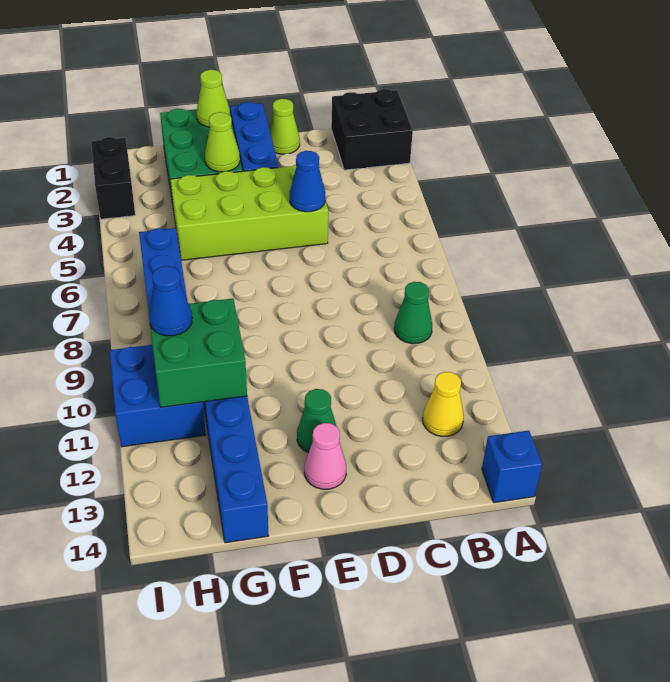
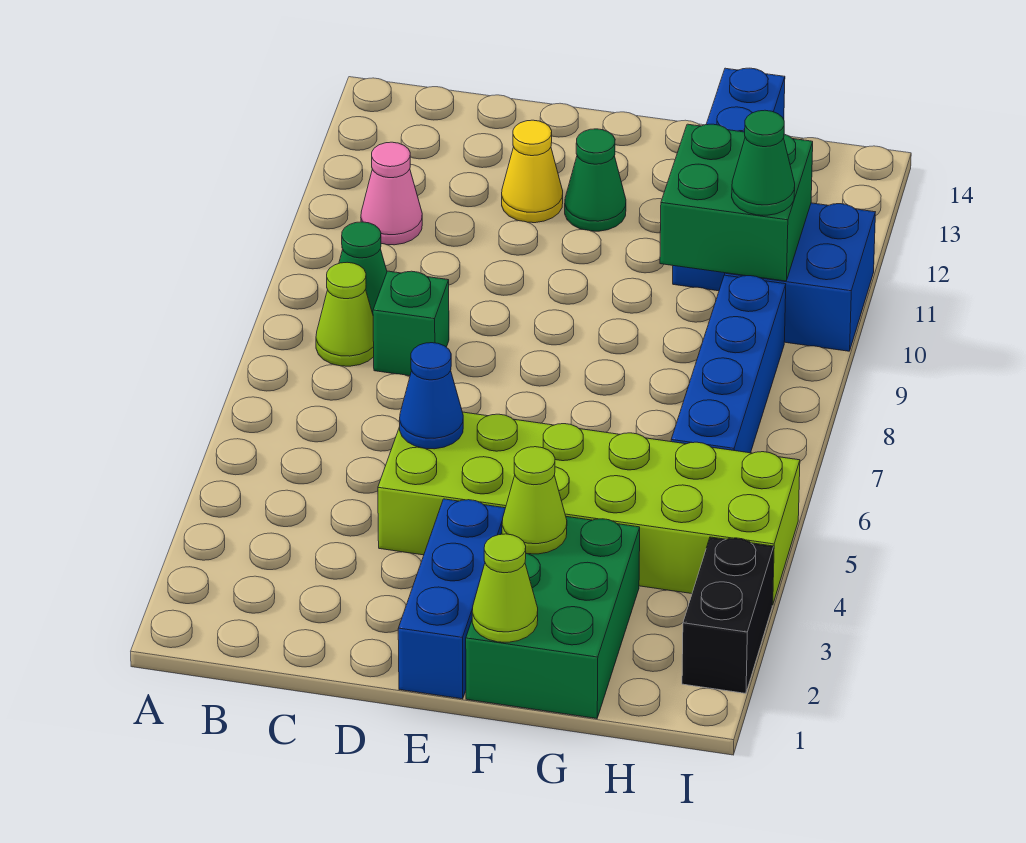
black brick A1:B2 level 1 -> none
blue brick A14 level 1 -> none
yellow cone B12 level 1 -> yellow cone D12 level 1
none -> green brick C8 level 1
lime cone D1 level 1 -> lime cone B8 level 1
lime brick D4:G5 level 1 -> lime brick D4:I5 level 1
pink cone E13 level 1 -> pink cone B11 level 1
blue cone H10 level 3 -> green cone H10 level 3

